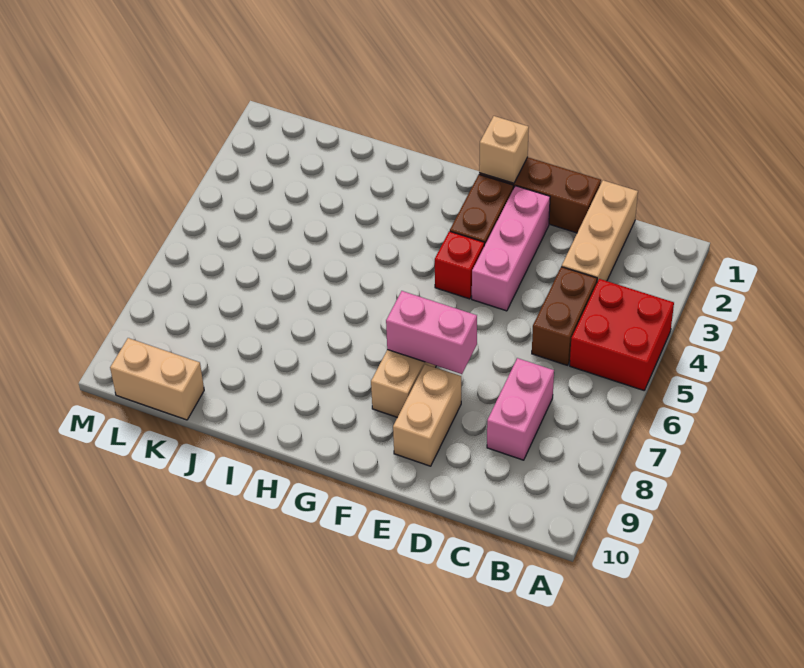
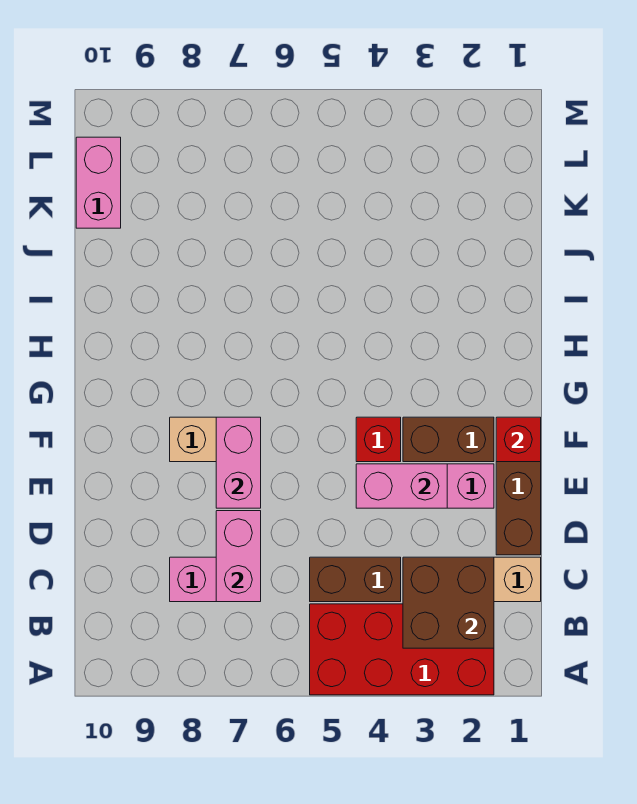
red brick A4:B5 level 1 -> red brick A2:B5 level 1
none -> brown brick B2:C3 level 2
none -> pink brick C7:D7 level 2
none -> pink brick E3:E4 level 2
tan brick E8:E9 level 1 -> none
tan brick F1 level 2 -> red brick F1 level 2
tan brick K10:L10 level 1 -> pink brick K10:L10 level 1

